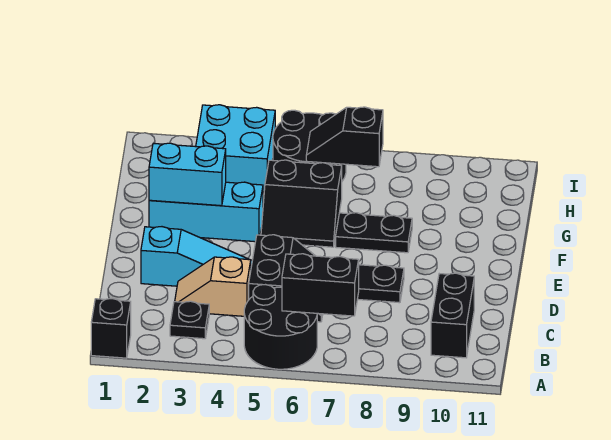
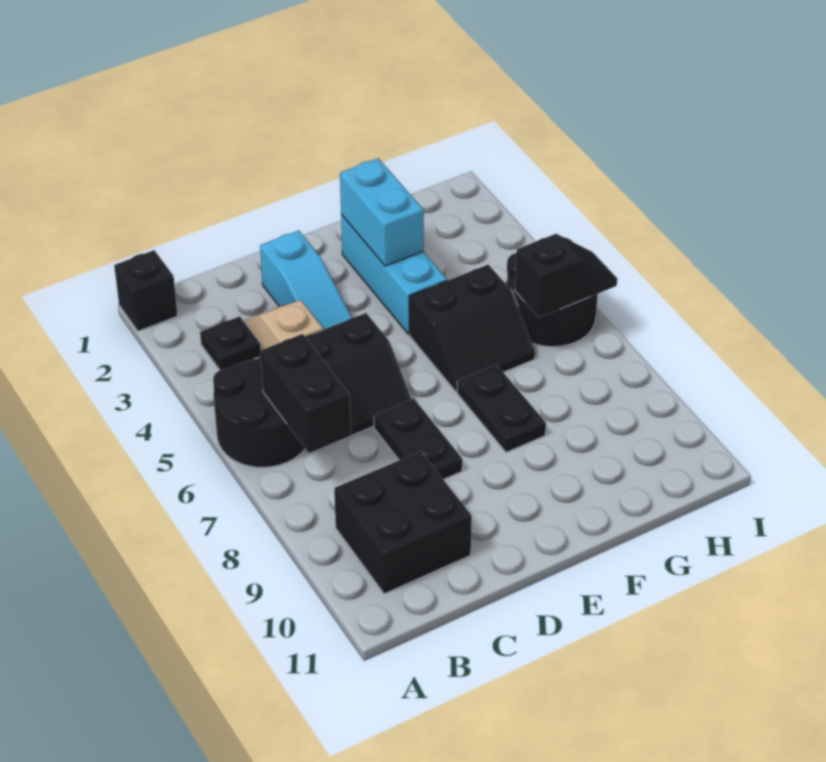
black brick B10:C10 level 1 -> black brick B9:C10 level 1
black slope F5:G6 level 1 top G -> black slope F5:G6 level 1 top 5
cyan brick H3:I4 level 1 -> none
black slope H6:H7 level 2 top 7 -> black slope H6:I6 level 2 top H

